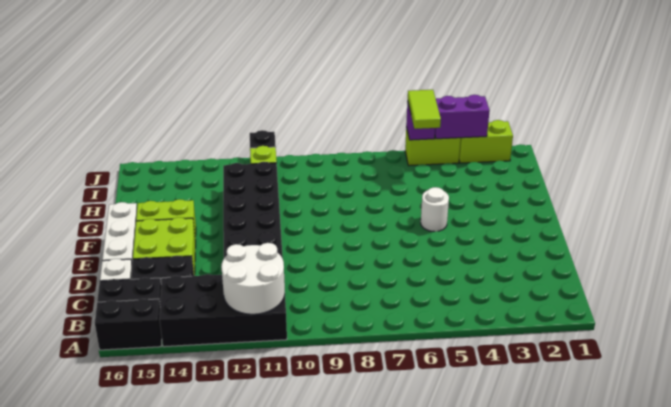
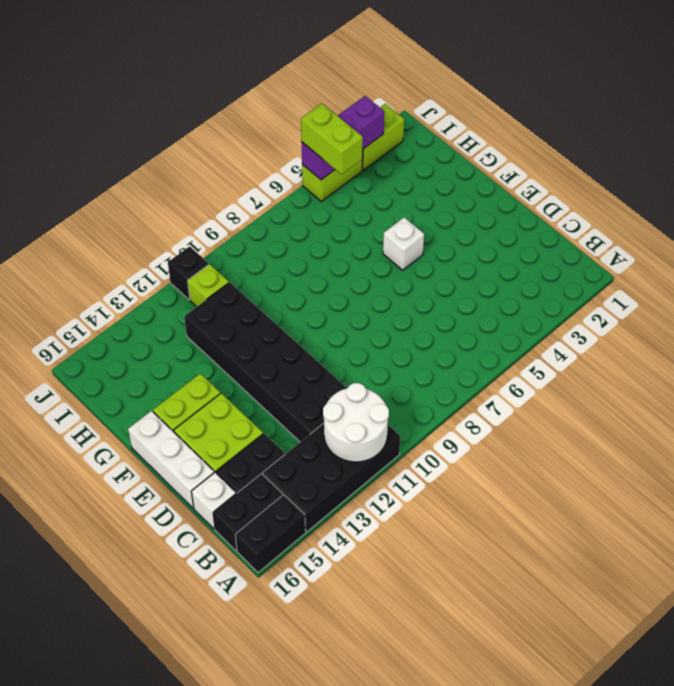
white round brick F5 level 1 -> white brick F5 level 1
lime tile I5:J5 level 3 -> lime brick I5:J5 level 3

